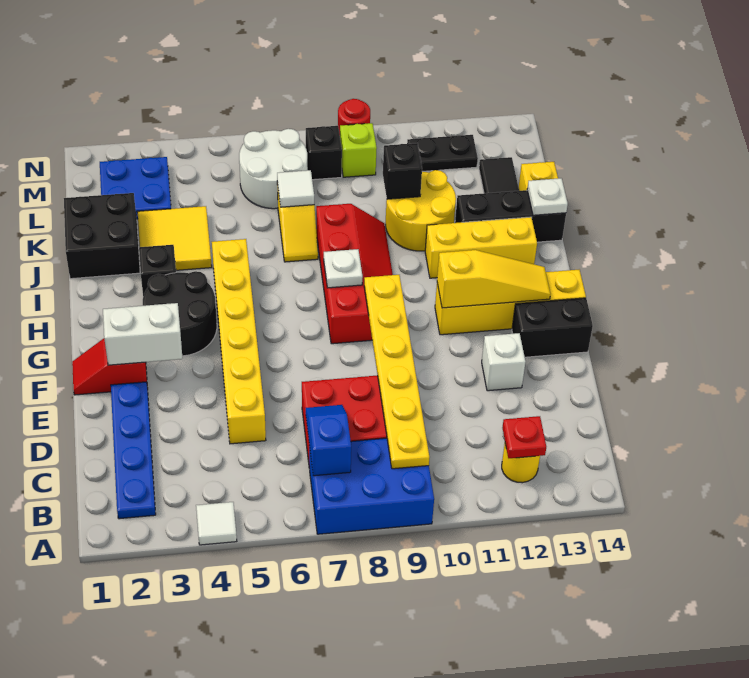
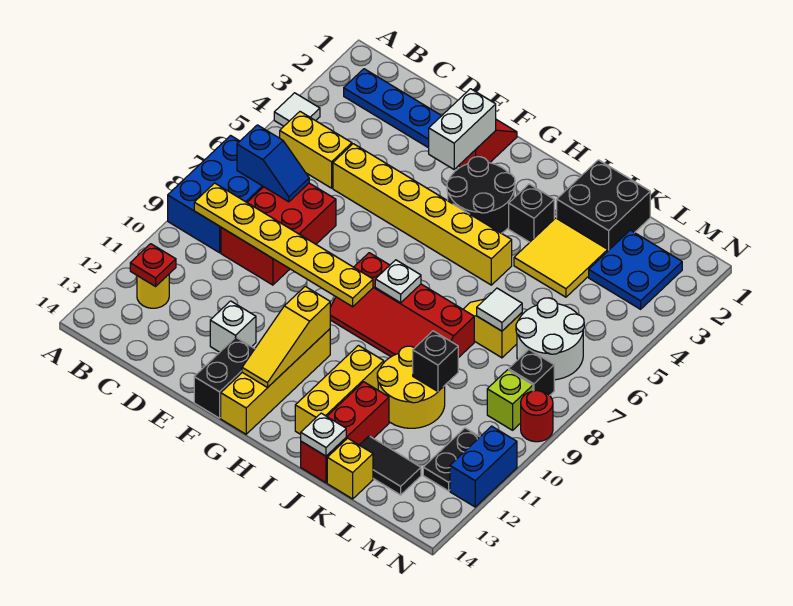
none -> yellow brick B5:C5 level 1
black brick J12:J14 level 1 -> red brick J12:J14 level 1
none -> blue brick N11:N12 level 1

